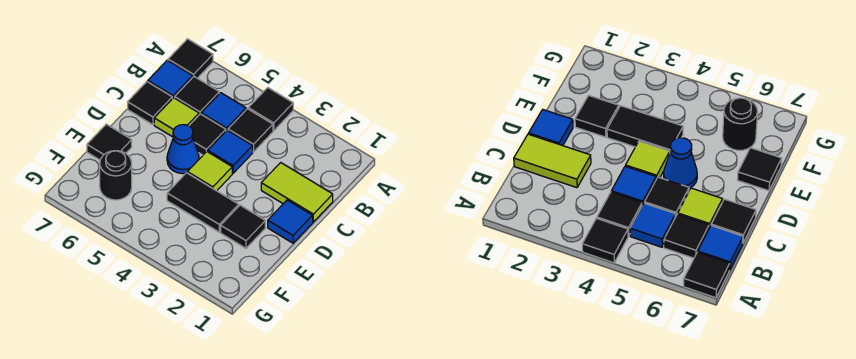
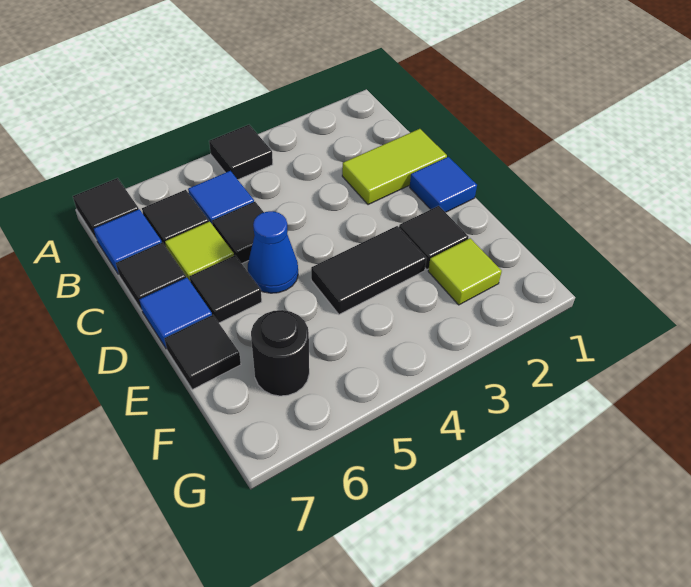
black tile B4 level 1 -> black tile D6 level 1
blue tile C4 level 1 -> blue tile D7 level 1
lime tile D4 level 1 -> lime tile F2 level 1

